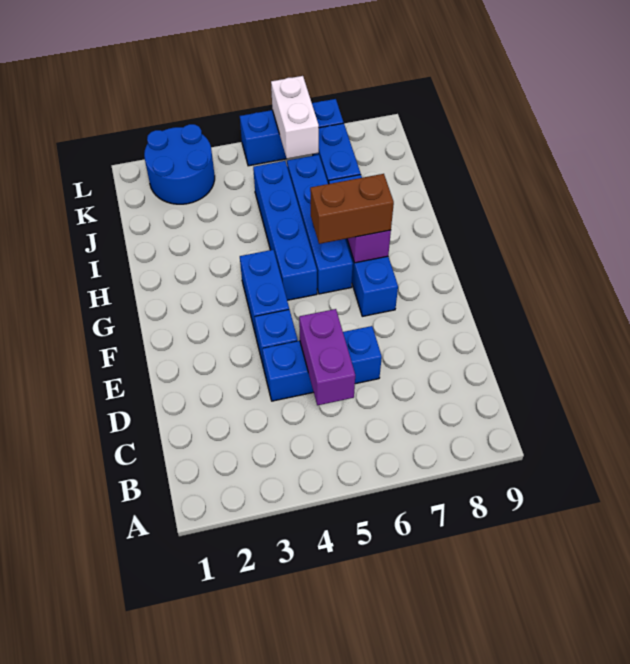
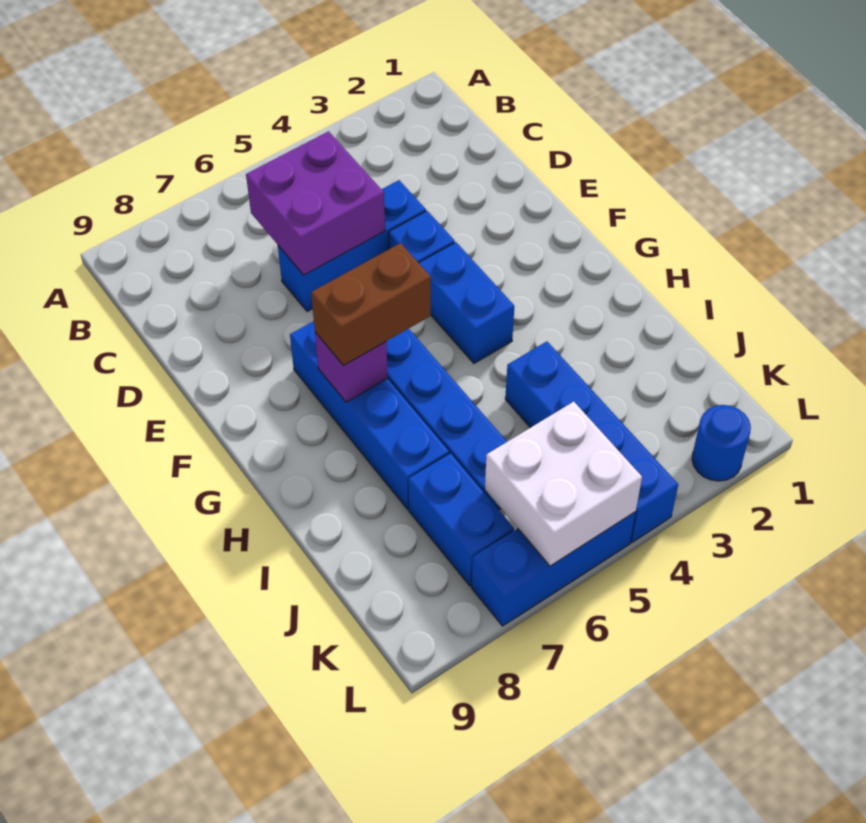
purple brick C5:D5 level 2 -> purple brick C5:D6 level 2
blue brick G5:J5 level 1 -> blue brick I4:L4 level 1
blue round brick K2:L3 level 1 -> blue round brick L2 level 1
white brick K6:L6 level 2 -> white brick K5:L6 level 2

